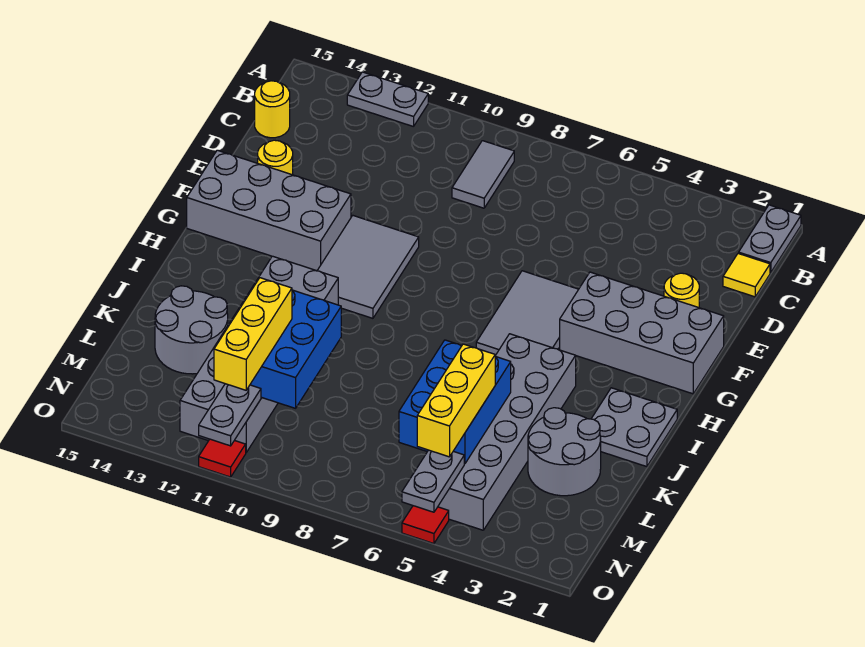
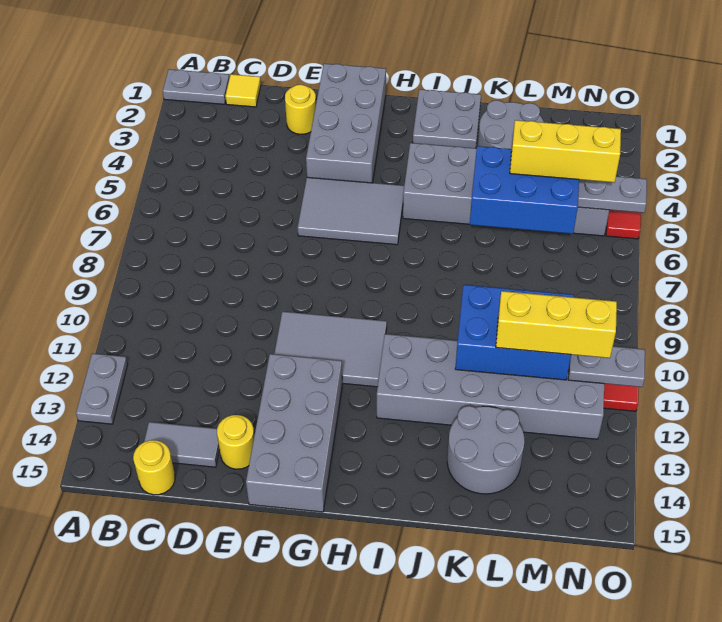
grey tile B9:C9 level 1 -> grey tile C14:D14 level 1

